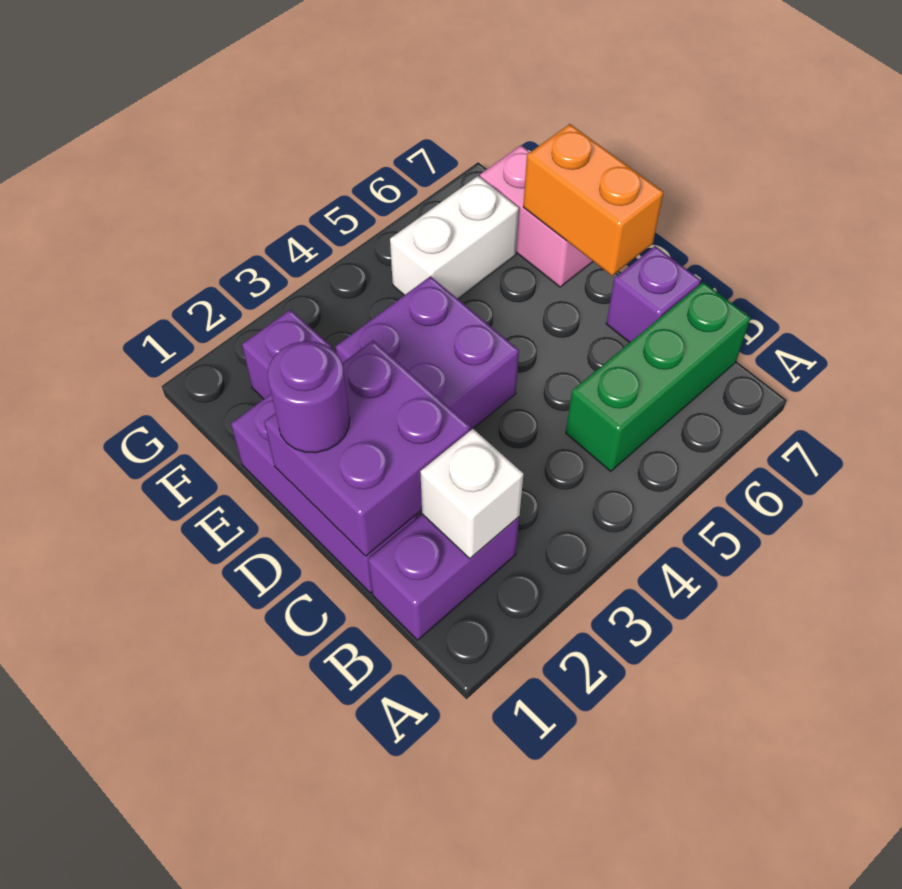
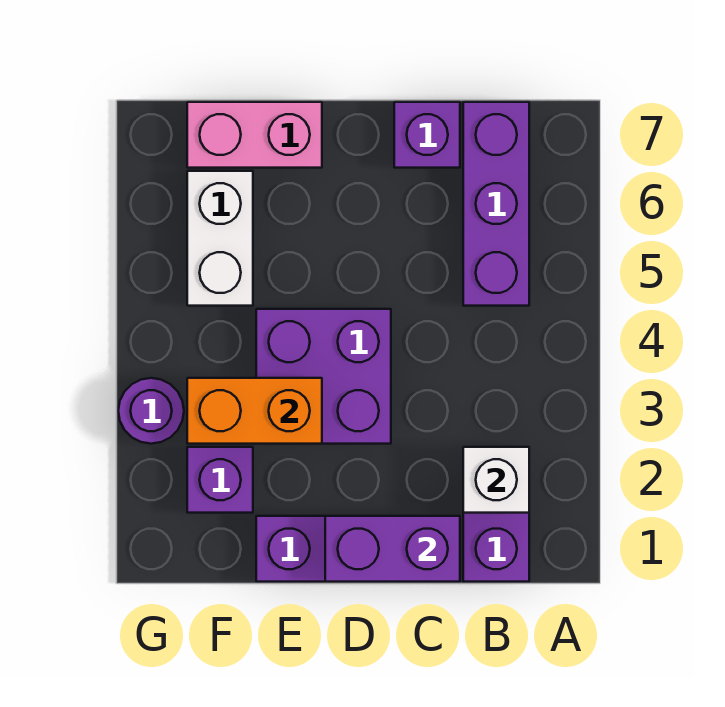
green brick B5:B7 level 1 -> purple brick B5:B7 level 1
purple brick C1:D2 level 2 -> purple brick C1:D1 level 2
purple round brick D1 level 3 -> purple round brick G3 level 1
orange brick D7:E7 level 2 -> orange brick E3:F3 level 2

